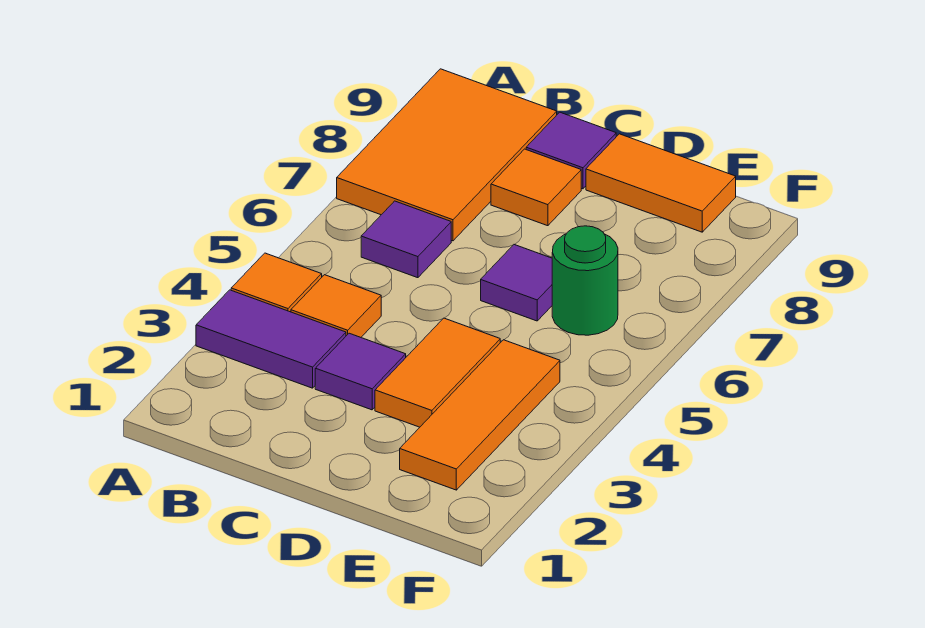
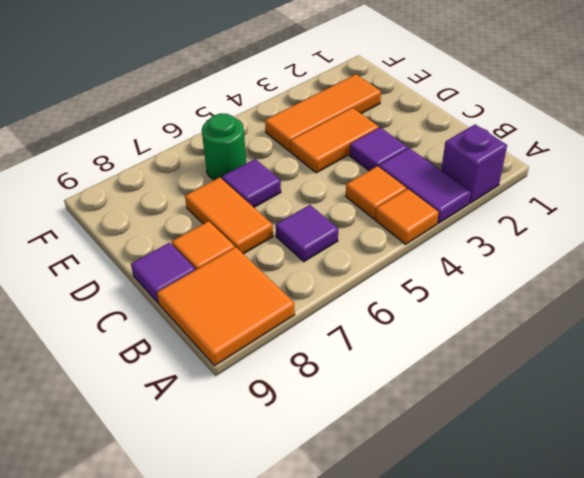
none -> purple brick A2 level 1
orange tile A7:B9 level 1 -> orange tile A8:B9 level 1
orange tile D9:E9 level 1 -> orange tile C7:D7 level 1

